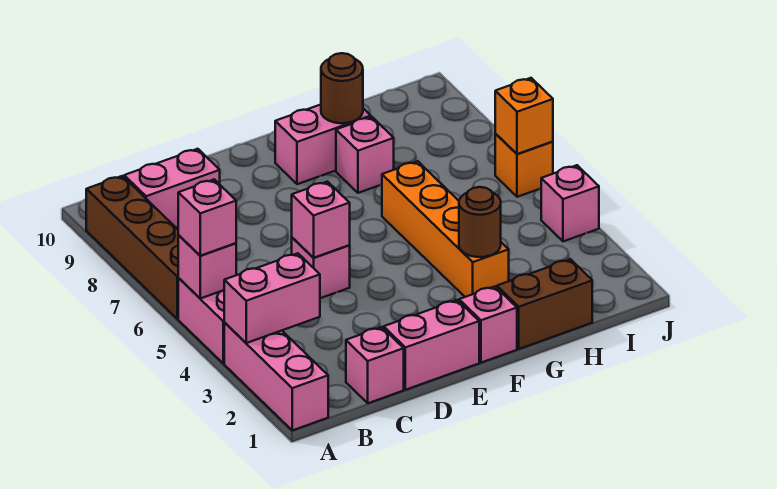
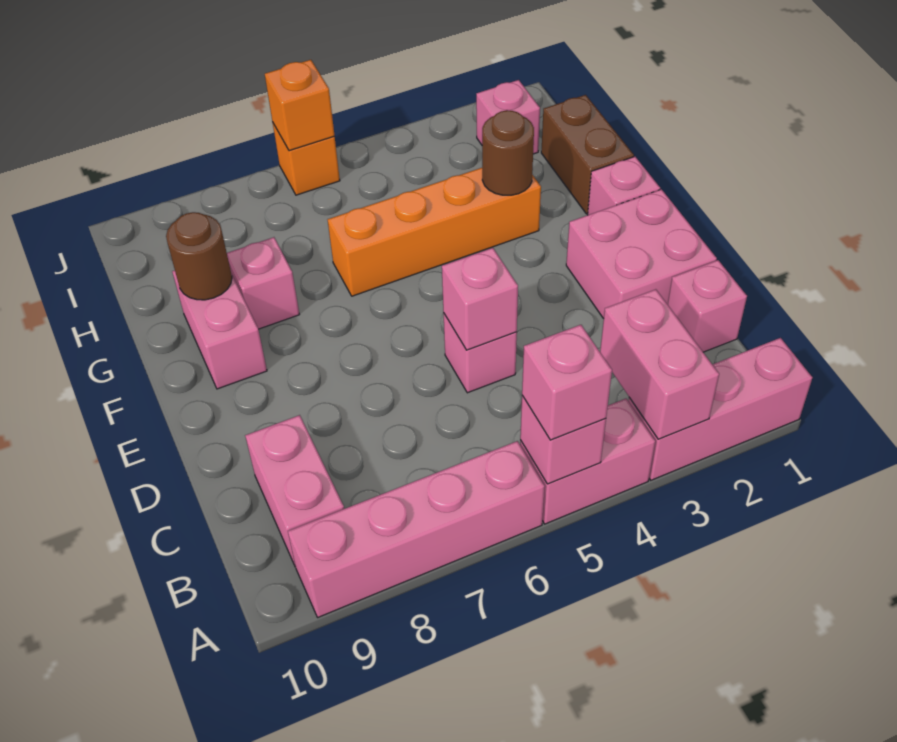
brown brick A6:A9 level 1 -> pink brick A6:A9 level 1
pink brick D1:E1 level 1 -> pink brick D1:E2 level 1
pink brick J4 level 1 -> pink brick I2 level 1

